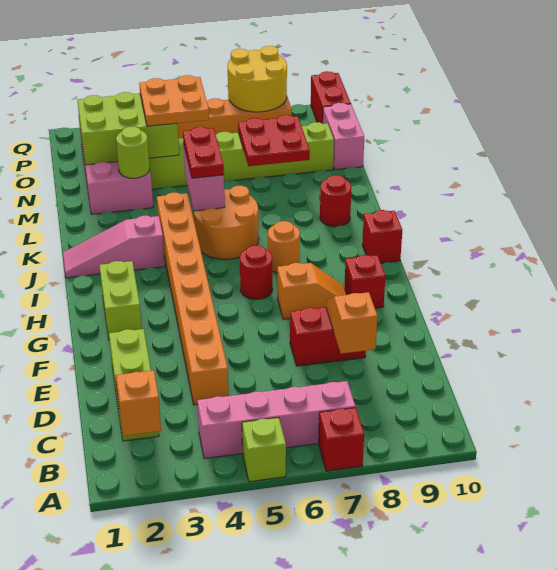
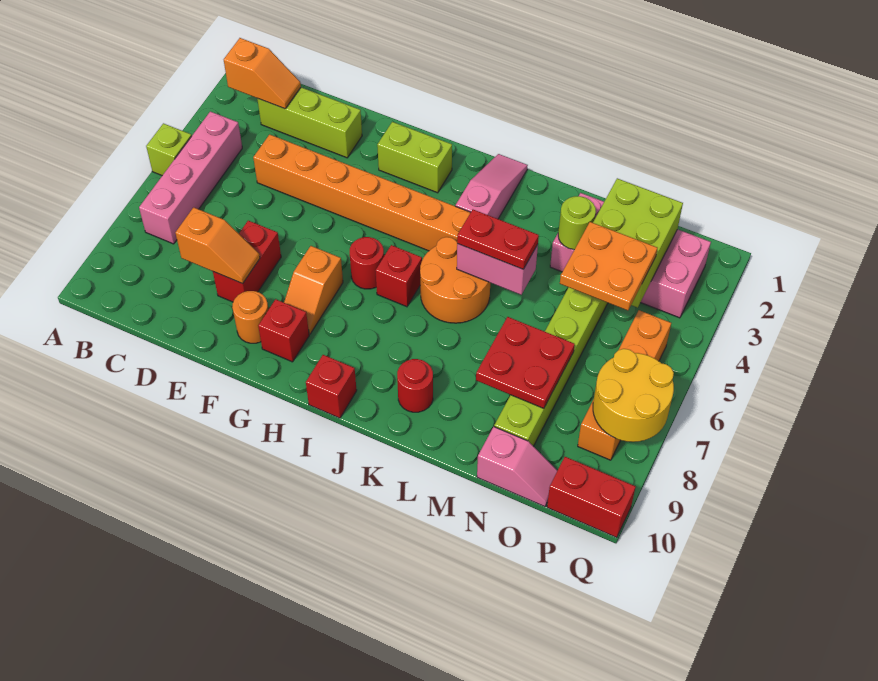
red brick A7 level 1 -> red brick I6 level 1
orange round brick I7 level 1 -> orange round brick F9 level 1
pink brick N10:O10 level 1 -> pink slope N10:O10 level 1 top N

